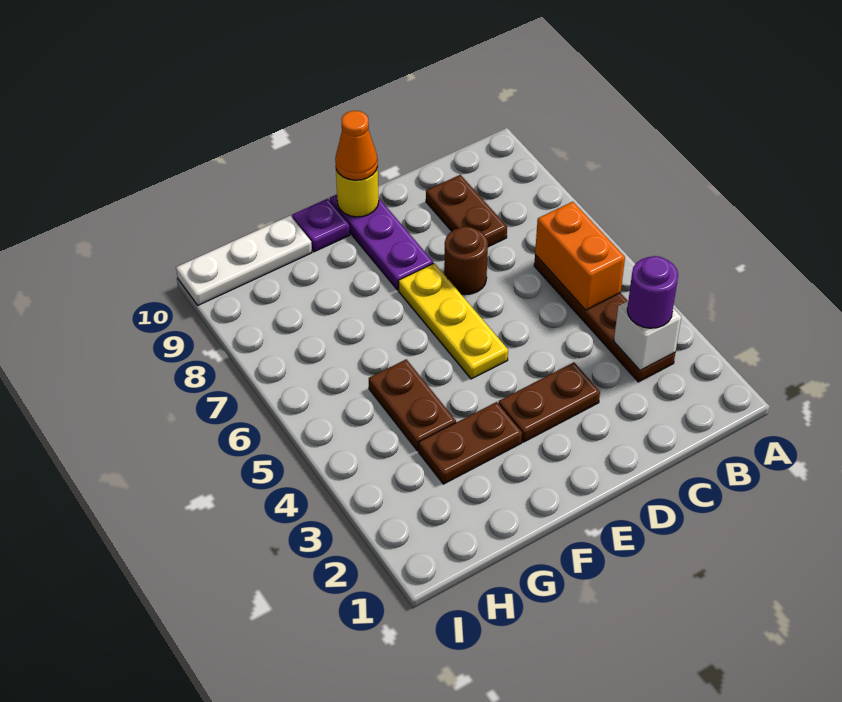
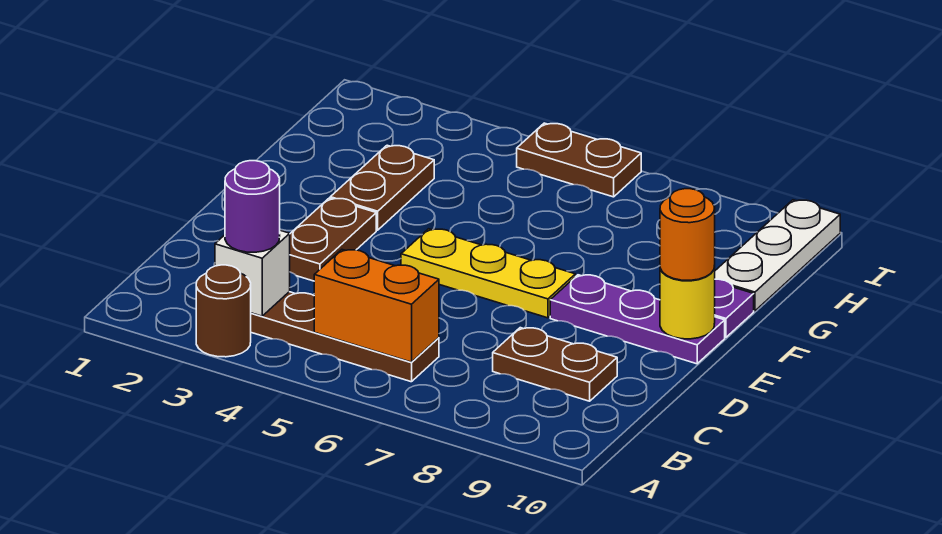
brown round brick D7 level 1 -> brown round brick A3 level 1
orange cone E10 level 3 -> orange round brick E10 level 3
brown plate G4:G5 level 1 -> brown plate I5:I6 level 1

